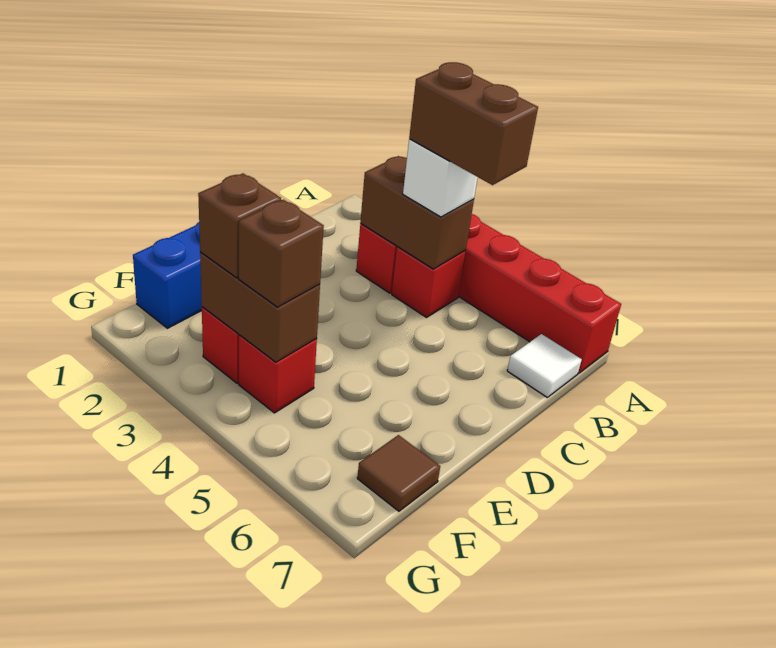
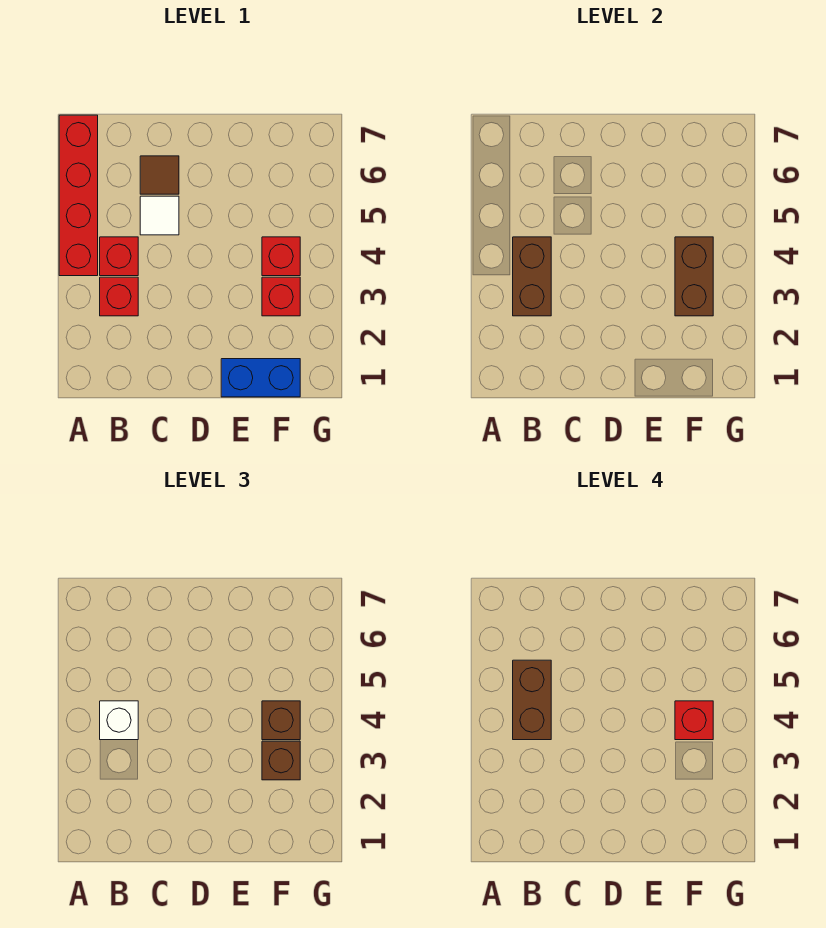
white tile B7 level 1 -> white tile C5 level 1
none -> red brick F4 level 4
brown tile F7 level 1 -> brown tile C6 level 1

